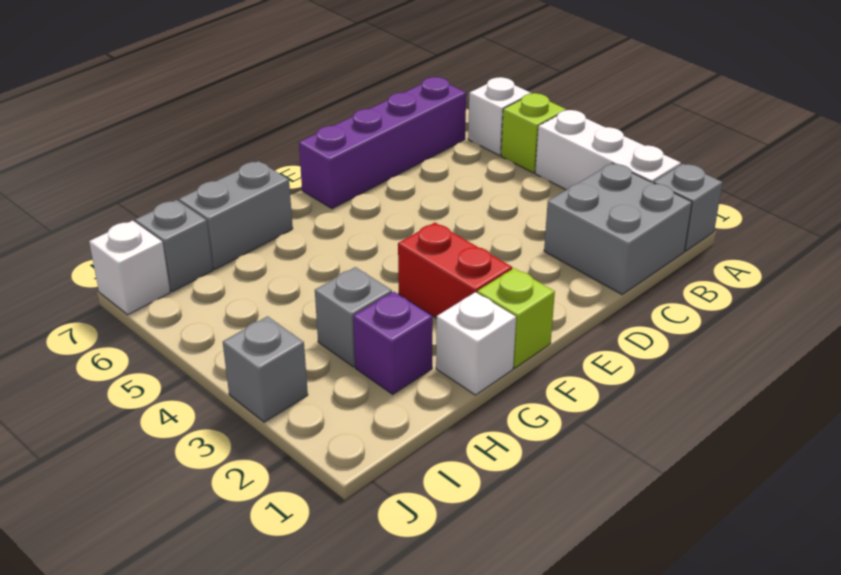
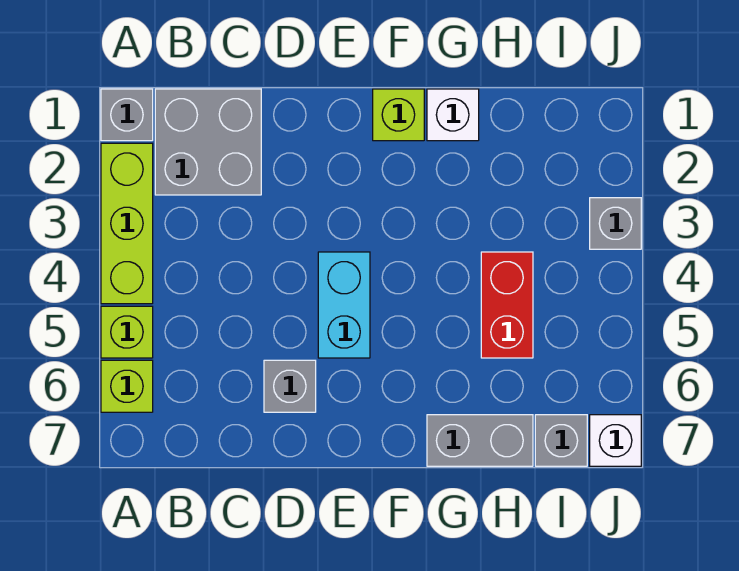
white brick A2:A4 level 1 -> lime brick A2:A4 level 1
white brick A6 level 1 -> lime brick A6 level 1
purple brick B7:E7 level 1 -> none
none -> cyan brick E4:E5 level 1
red brick F2:F3 level 1 -> red brick H4:H5 level 1
purple brick H2 level 1 -> none
grey brick H3 level 1 -> grey brick D6 level 1

